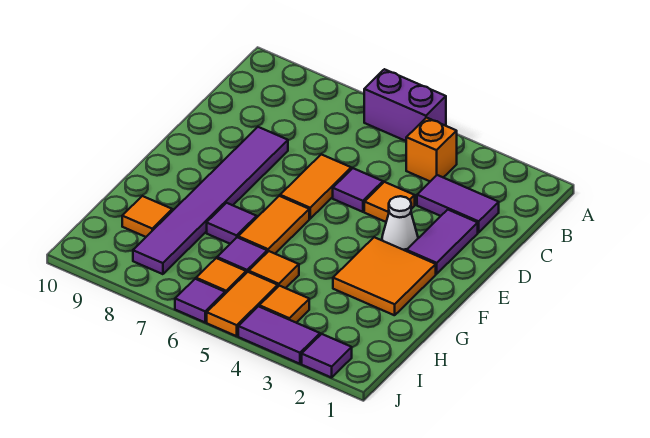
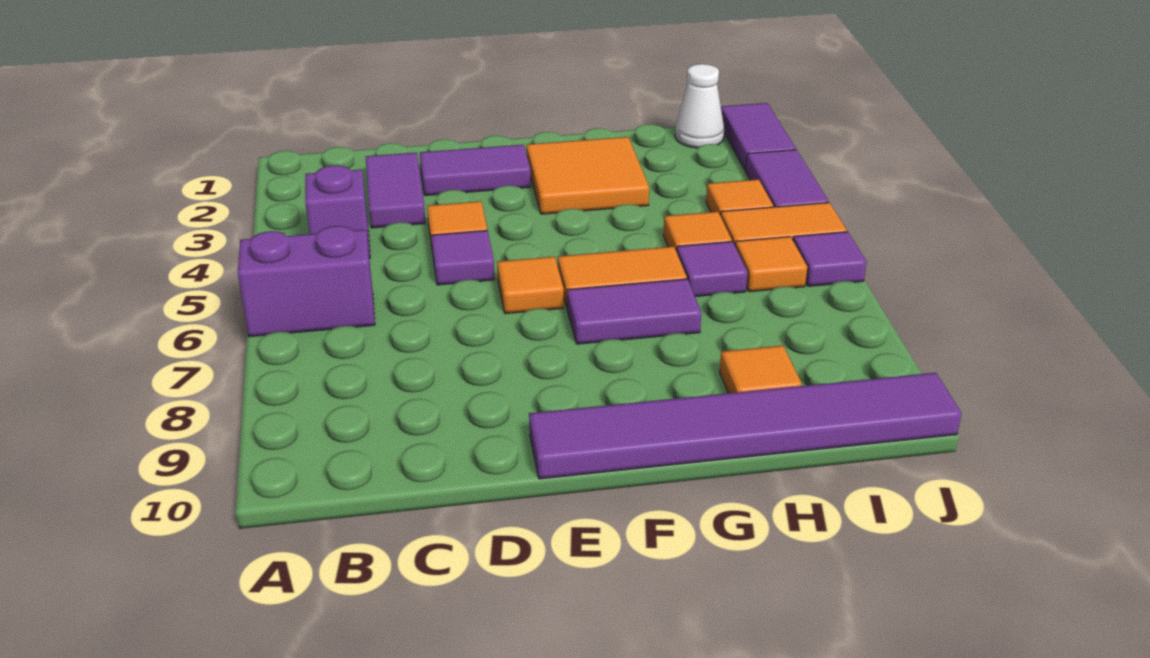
purple brick A5:A6 level 1 -> purple brick A6:B6 level 1
orange brick B4 level 1 -> purple brick B4 level 1
orange tile D6:E6 level 1 -> orange tile E6 level 1
purple tile D8:I8 level 1 -> purple tile E10:J10 level 1
white cone E3 level 1 -> white cone I1 level 1
purple tile G7 level 1 -> purple tile F7:G7 level 1
purple tile J2 level 1 -> purple tile J1:J2 level 1

